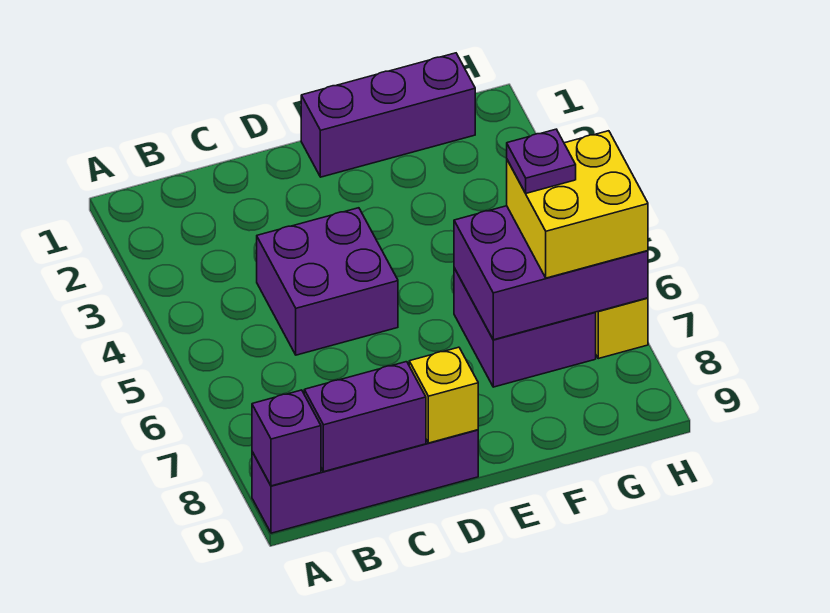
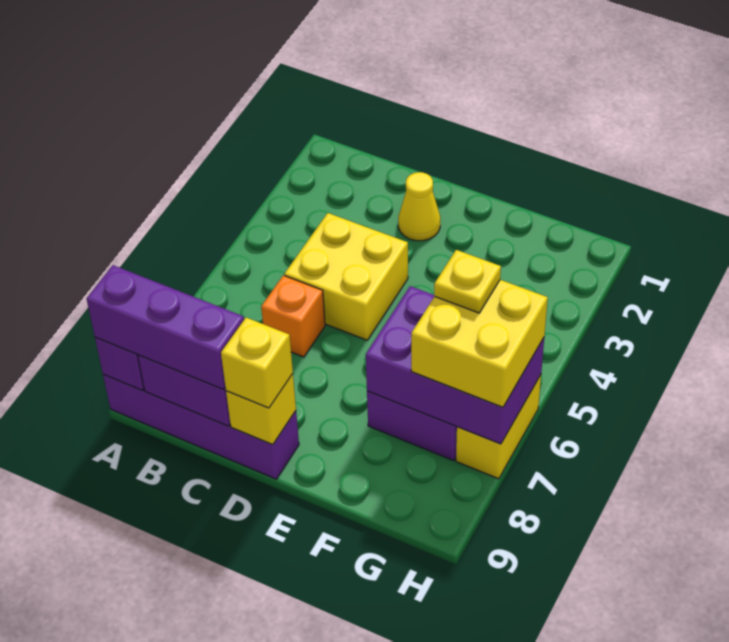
purple brick C4:D5 level 1 -> yellow brick C4:D5 level 1
none -> orange brick C6 level 1
none -> yellow cone D2 level 1
none -> yellow brick D9 level 3
purple brick E1:G1 level 1 -> purple brick A9:C9 level 3
purple plate G6 level 4 -> yellow plate G6 level 4

